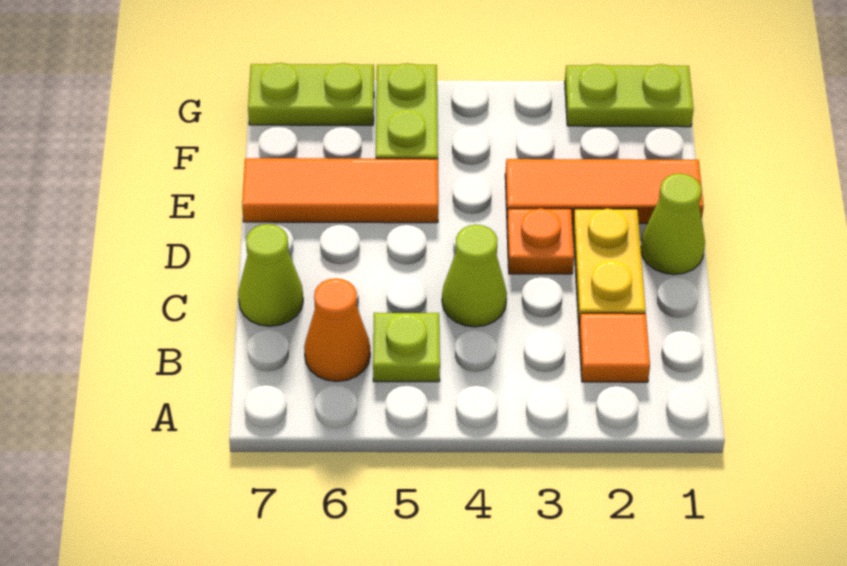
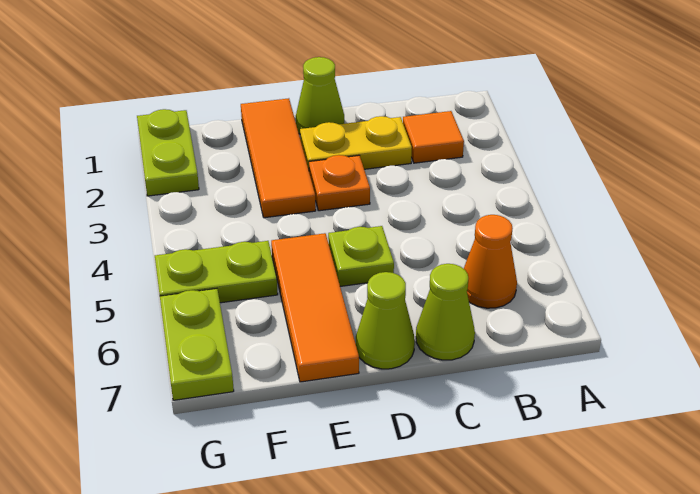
lime plate B5 level 1 -> lime plate D5 level 1
lime cone C4 level 1 -> lime cone D7 level 1

